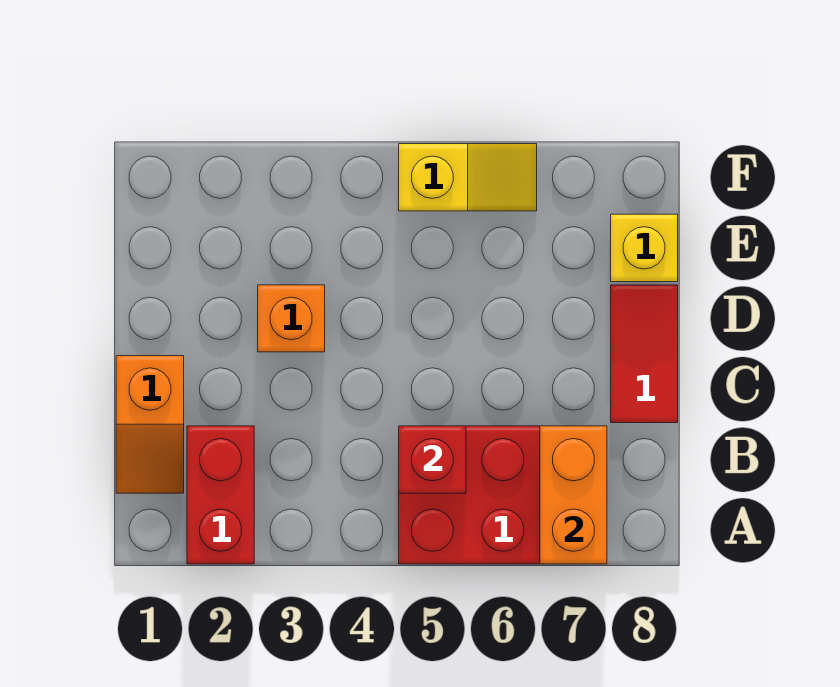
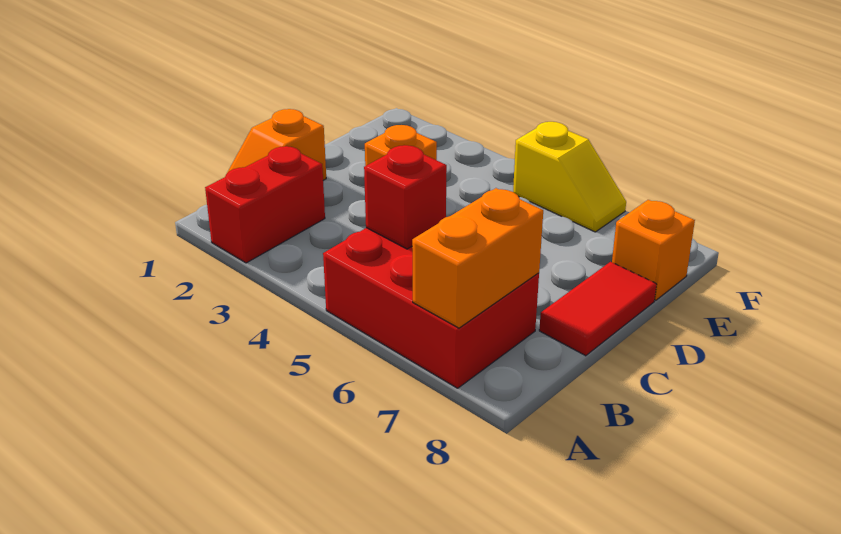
yellow brick E8 level 1 -> orange brick E8 level 1

